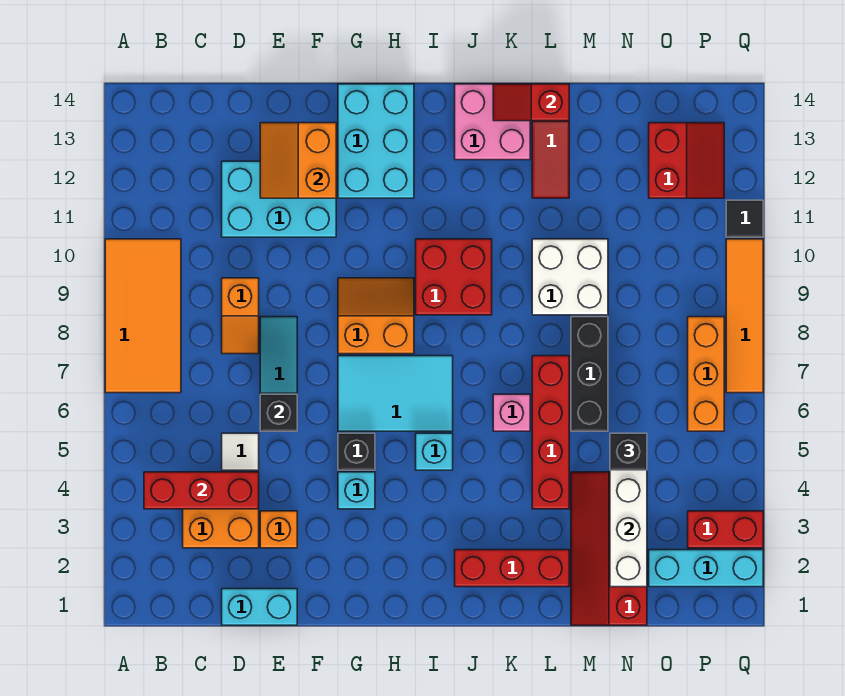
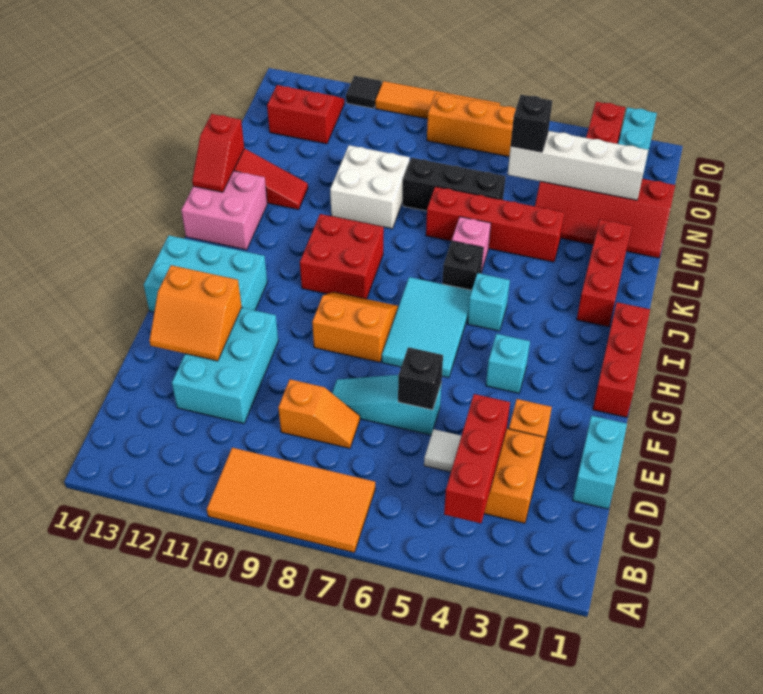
none -> red brick G1:I1 level 1
black brick G5 level 1 -> black brick J6 level 1
orange slope G8:H9 level 1 top 8 -> orange slope G8:H9 level 1 top G

